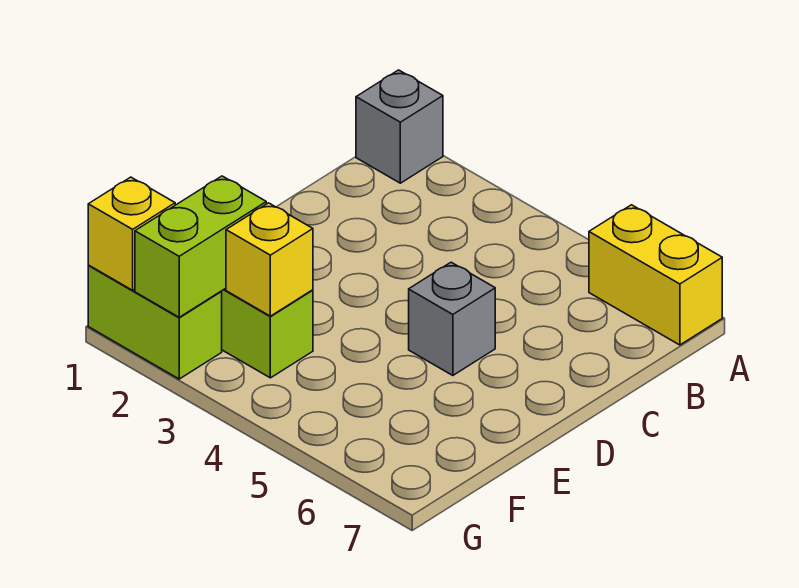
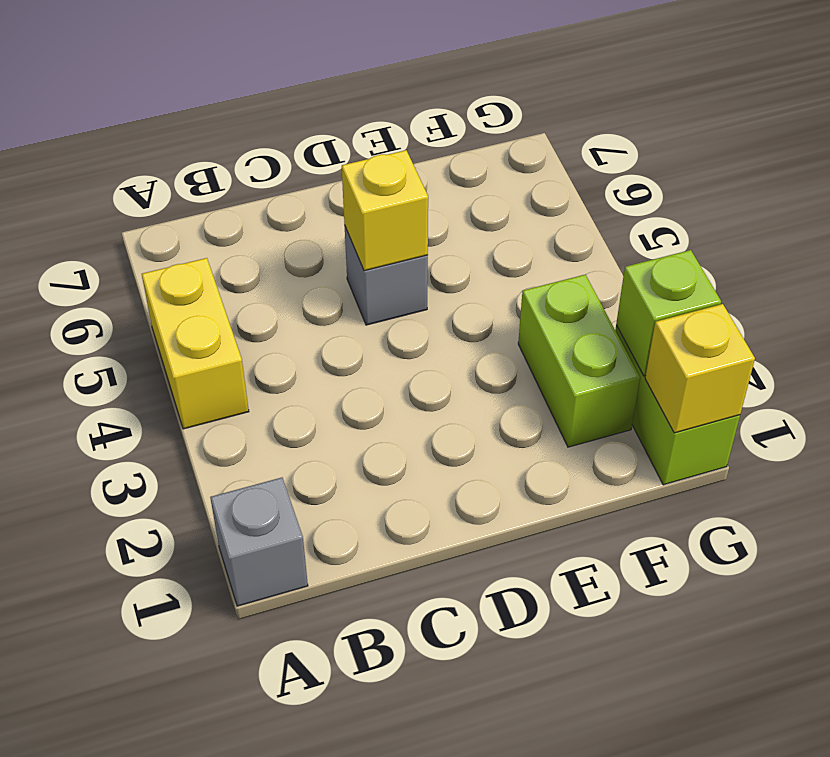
yellow brick A6:A7 level 1 -> yellow brick A4:A5 level 1
lime brick F2:G2 level 2 -> lime brick G2 level 2
yellow brick F3 level 2 -> yellow brick D5 level 2

